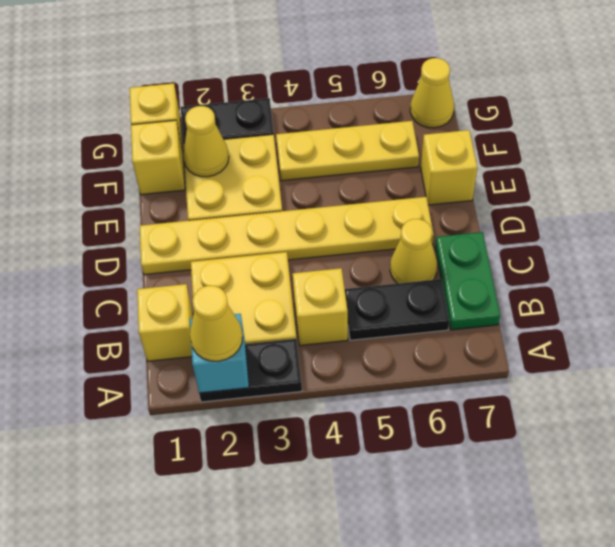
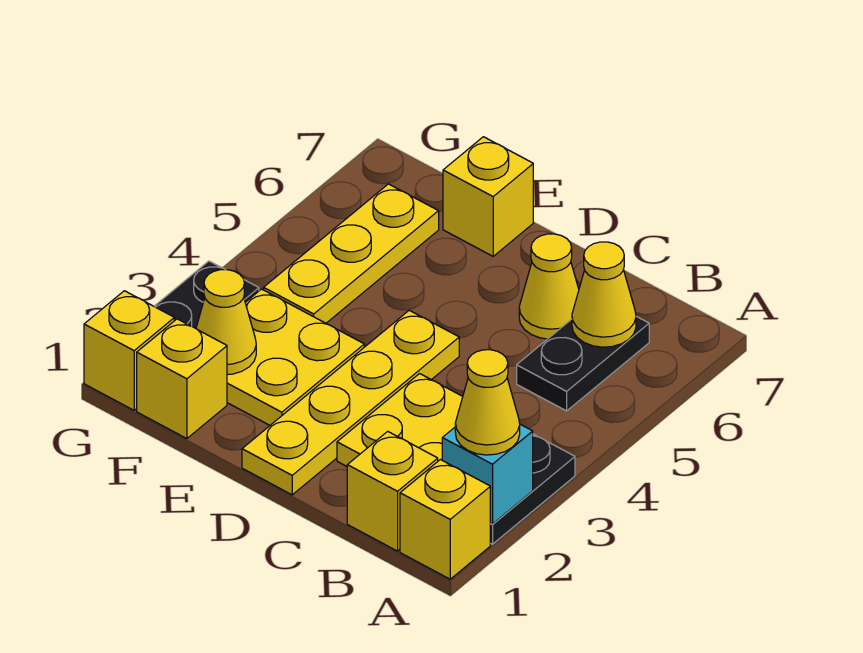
yellow brick B4 level 1 -> yellow brick A1 level 1
green plate B7:C7 level 1 -> none
yellow plate D1:D6 level 1 -> yellow plate D1:D4 level 1
yellow cone G7 level 1 -> yellow cone B6 level 2

